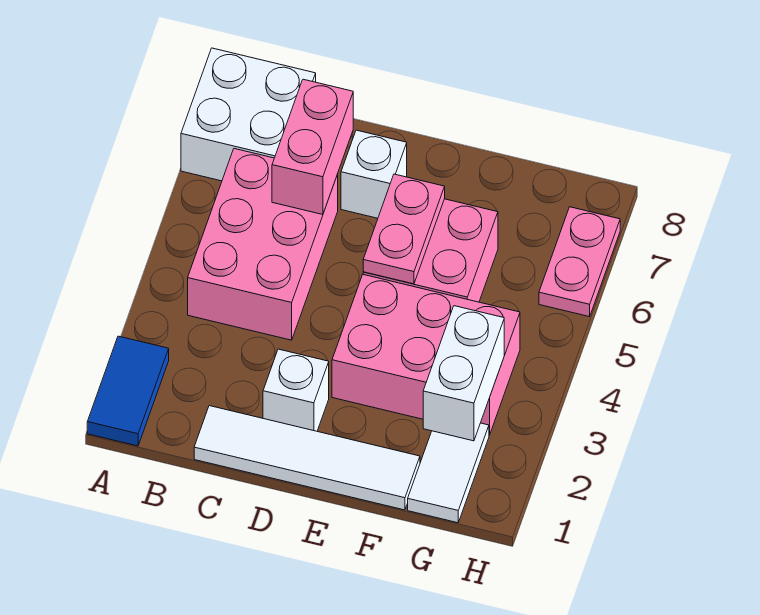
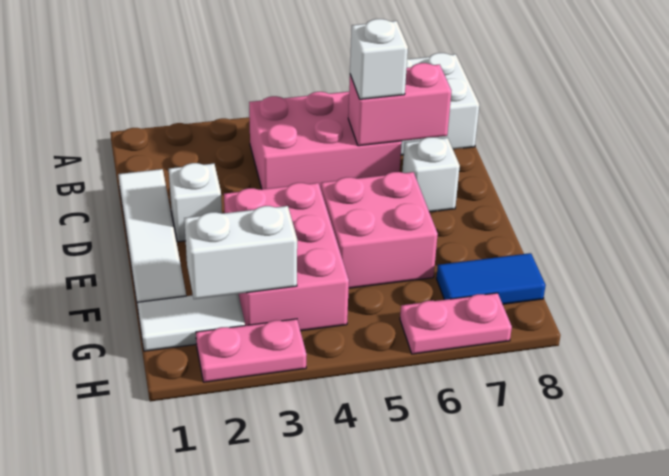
blue tile A1:A2 level 1 -> blue tile G7:G8 level 1
none -> white brick C6 level 3
pink plate E5:E6 level 2 -> pink plate H2:H3 level 1

